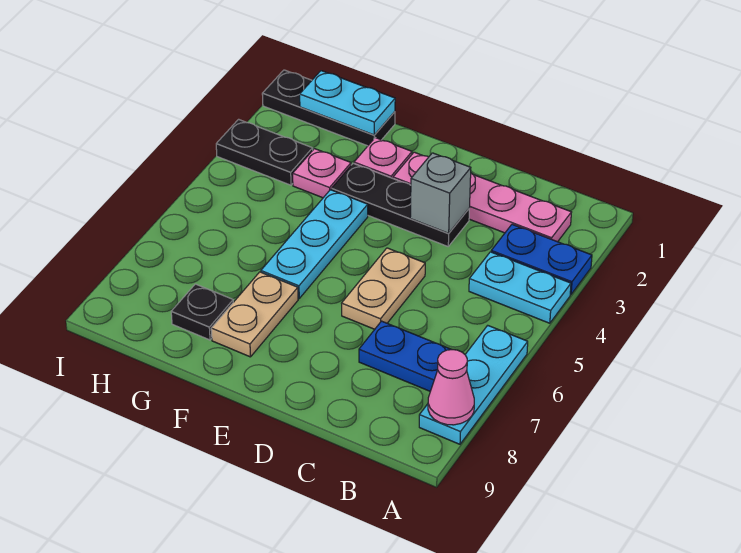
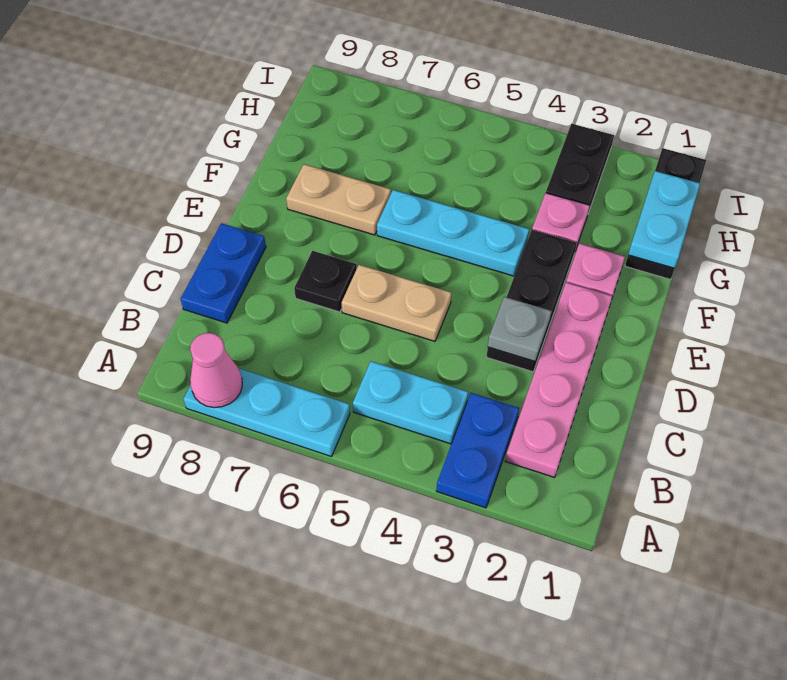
cyan plate A4:B4 level 1 -> cyan plate B4:B5 level 1
blue plate B7:C7 level 1 -> blue plate C9:D9 level 1
grey brick D3 level 2 -> grey plate D3 level 2
black plate G8 level 1 -> black plate D7 level 1

